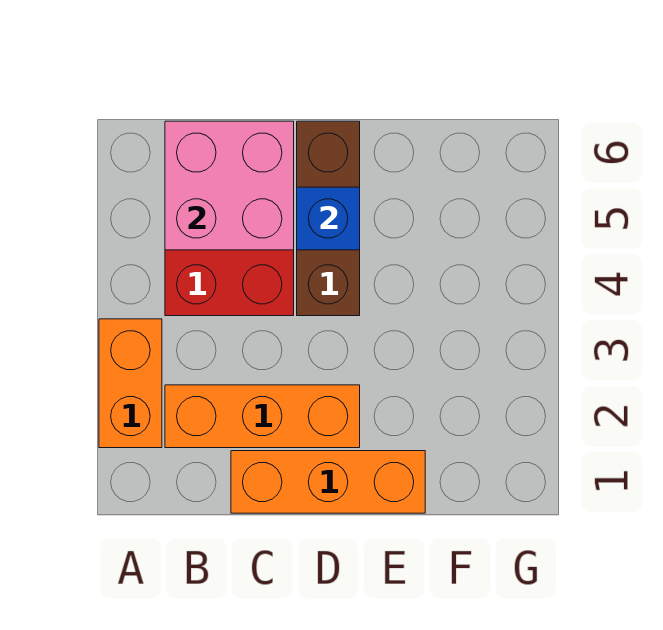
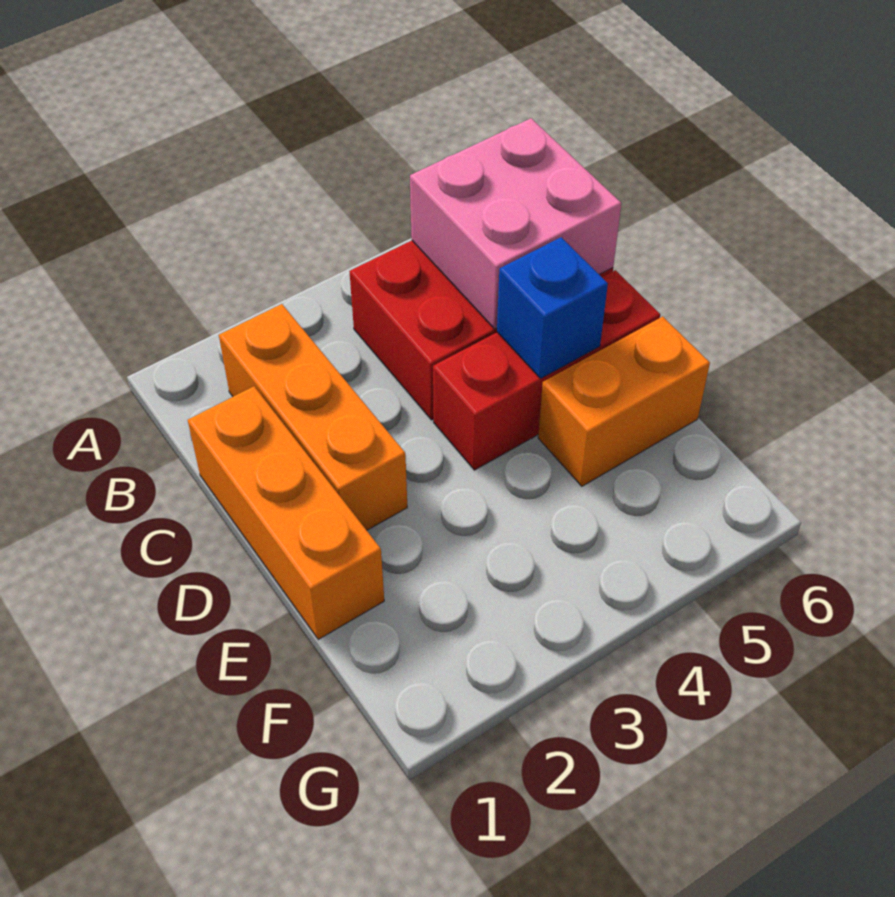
orange brick A2:A3 level 1 -> orange brick E5:E6 level 1
brown brick D4:D6 level 1 -> red brick D4:D6 level 1

